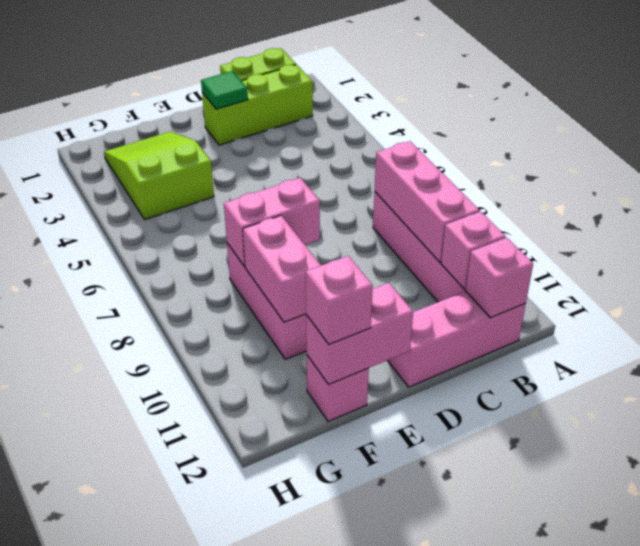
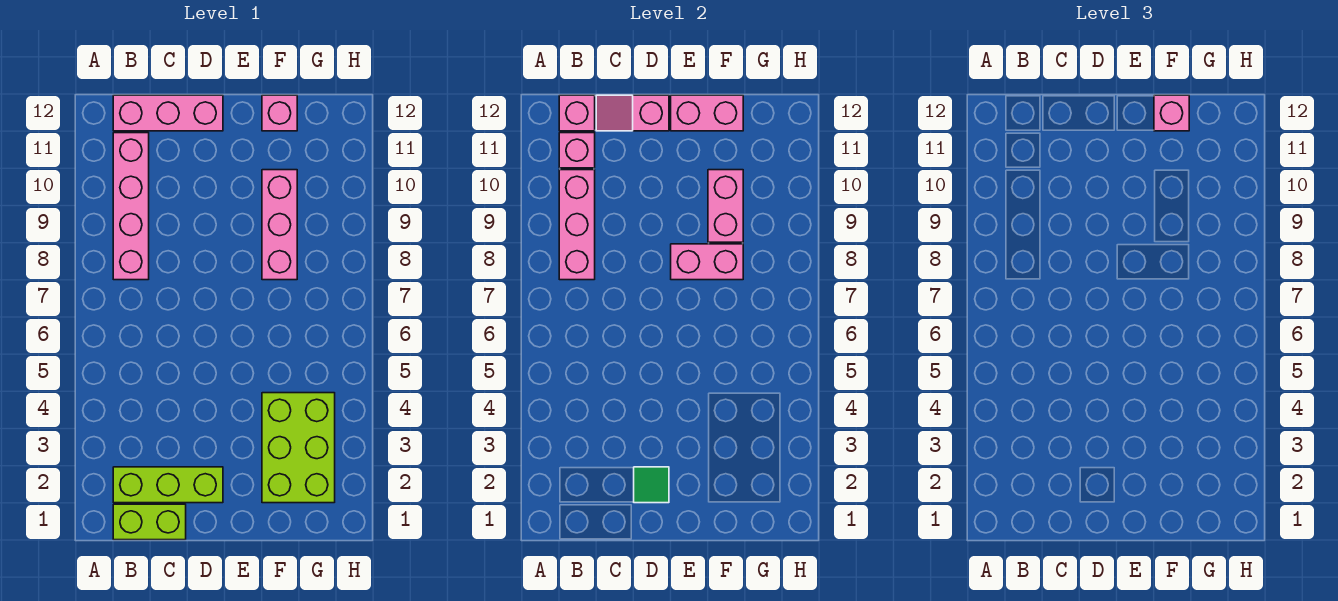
none -> pink slope C12:D12 level 2 top D
lime slope F2:G4 level 1 top 4 -> lime brick F2:G4 level 1

